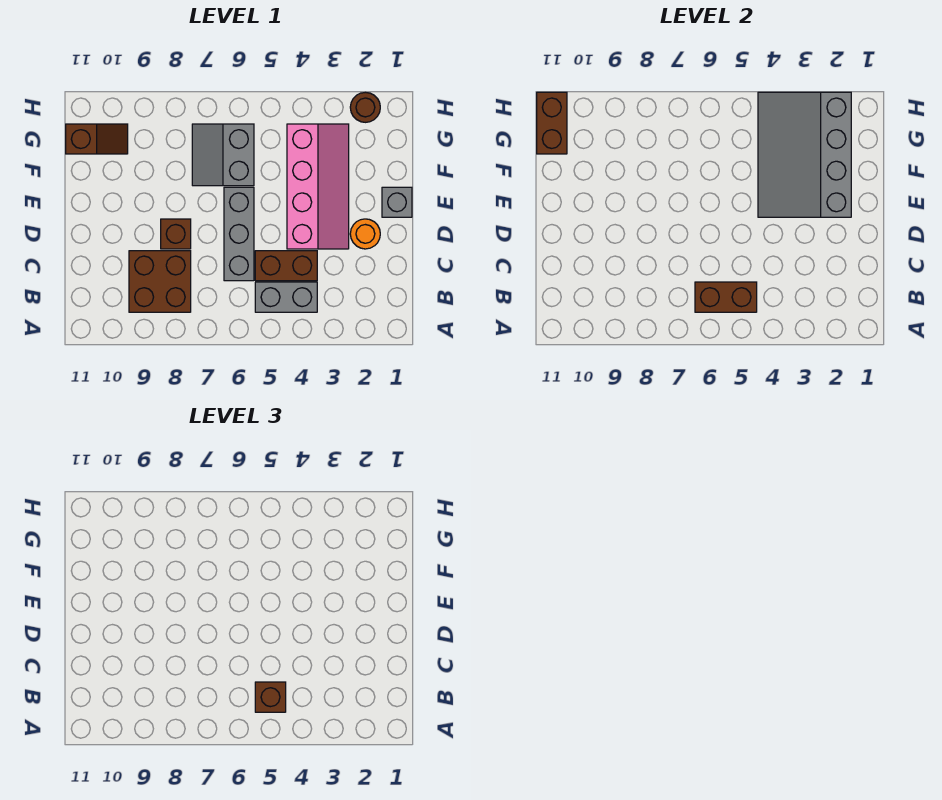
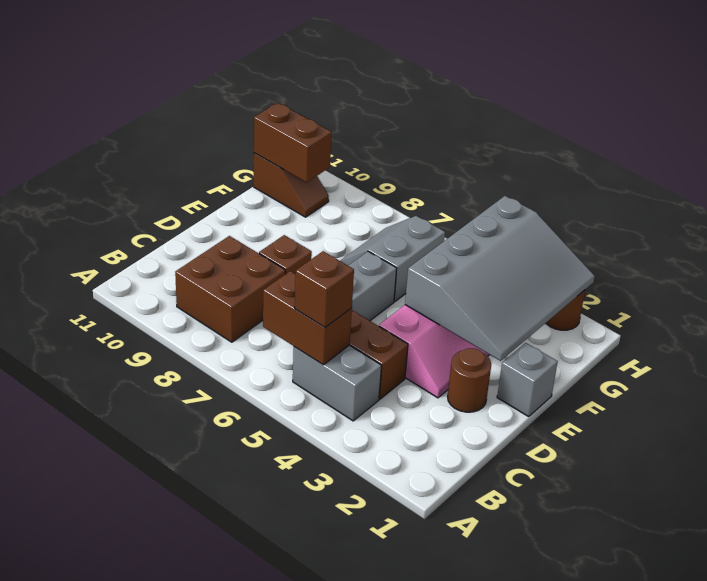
orange round brick D2 level 1 -> brown round brick D2 level 1
grey slope E2:H4 level 2 top 2 -> grey slope E2:H4 level 2 top 4
brown brick G11:H11 level 2 -> brown brick G10:G11 level 2

